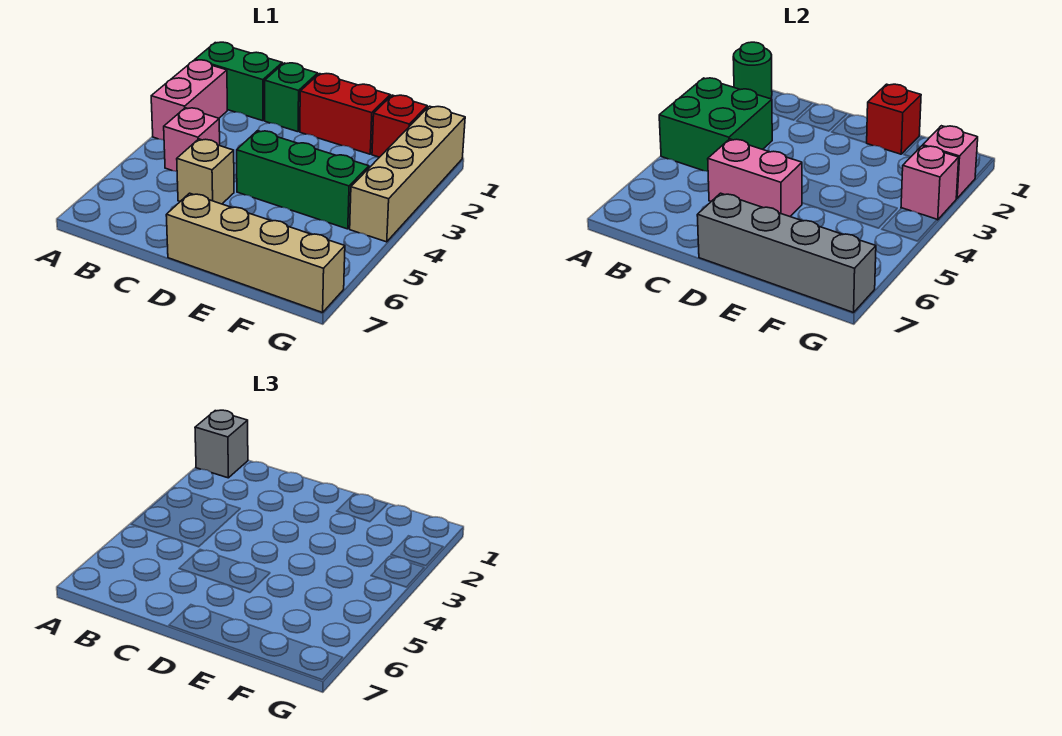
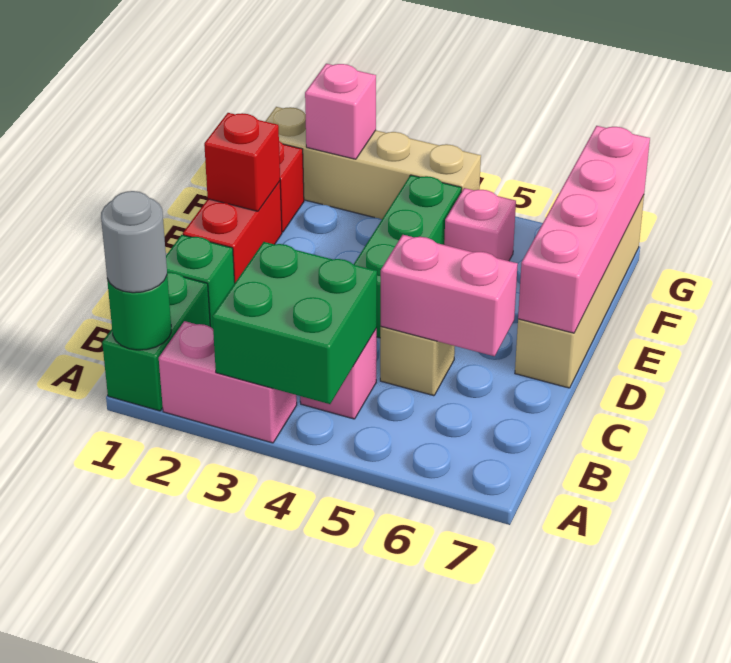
grey brick A1 level 3 -> grey round brick A1 level 3
pink brick C5:D5 level 2 -> pink brick C5:C6 level 2
grey brick D7:G7 level 2 -> pink brick D7:G7 level 2
pink brick G3 level 2 -> pink brick F5 level 1

